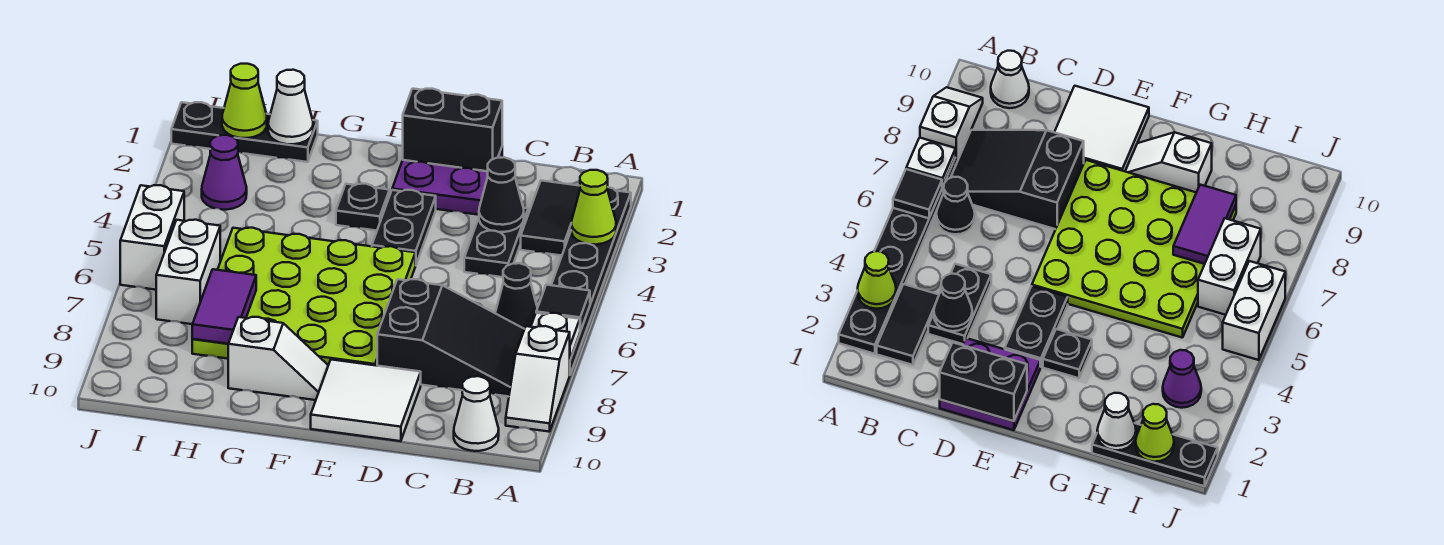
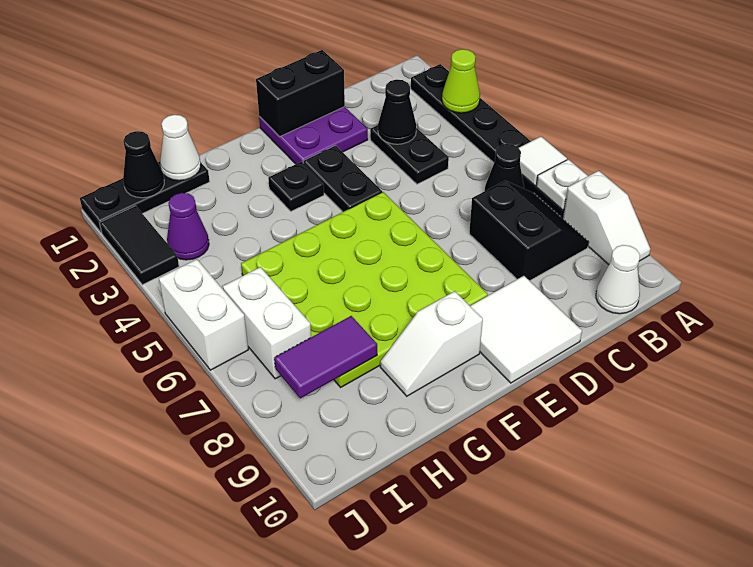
black tile A6 level 2 -> white tile A6 level 2
black tile B2:B3 level 1 -> black tile J2:J3 level 1
black slope B7:D8 level 1 top D -> black slope B7:C8 level 1 top C
white slope F9:G9 level 1 top G -> white slope F9:G9 level 1 top F
purple tile H7:H8 level 2 -> purple tile H8:I8 level 2
lime cone I1 level 2 -> black cone I1 level 2

